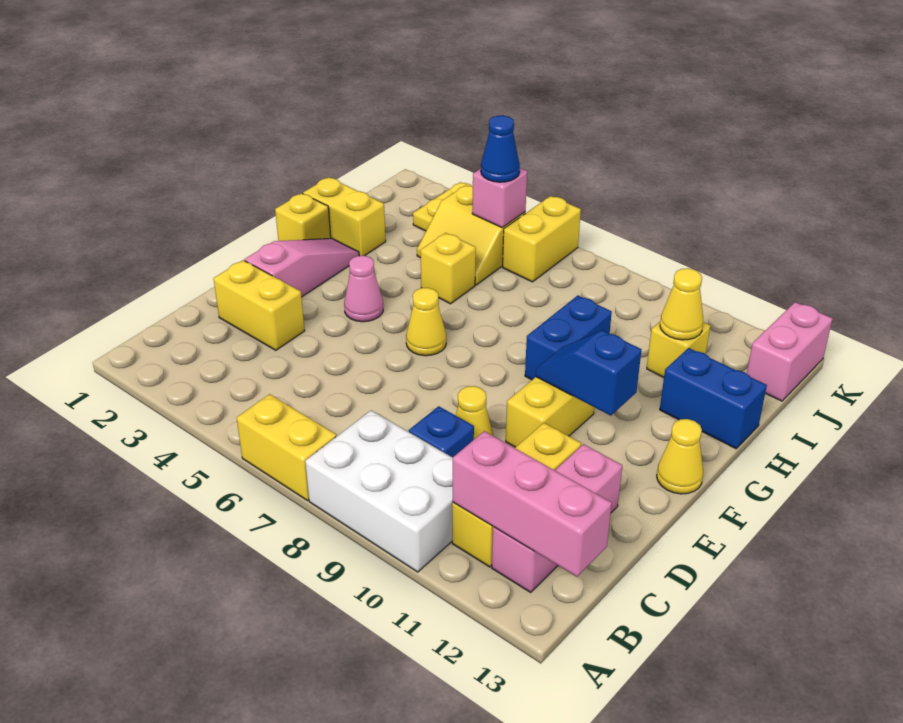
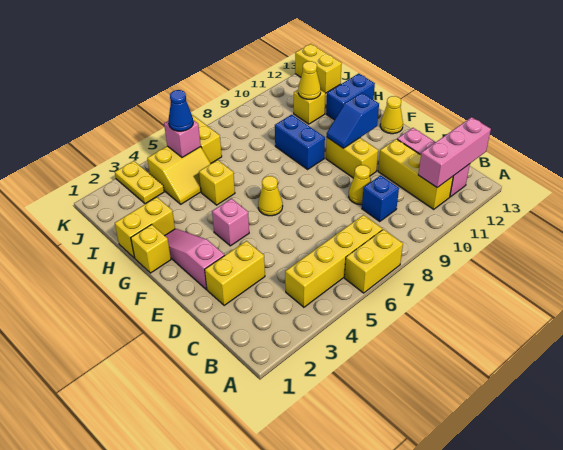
white brick A8:B10 level 1 -> none
none -> yellow brick B4:B7 level 1
pink cone F4 level 1 -> pink brick F4 level 1
pink brick J13:K13 level 1 -> yellow brick J13:K13 level 1

